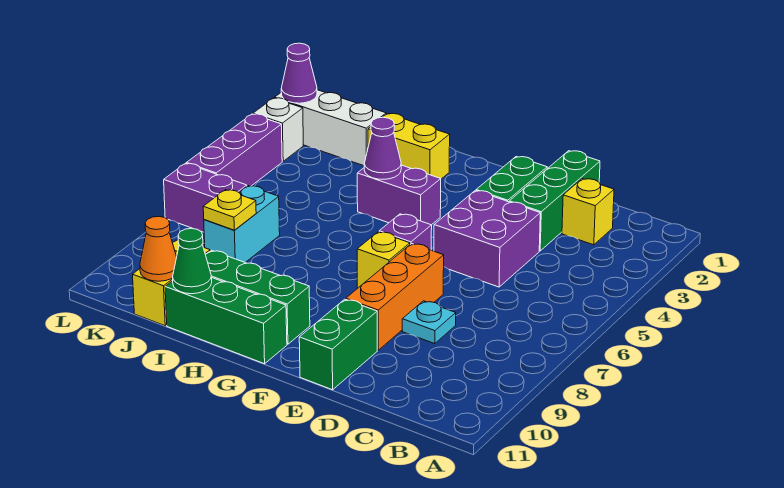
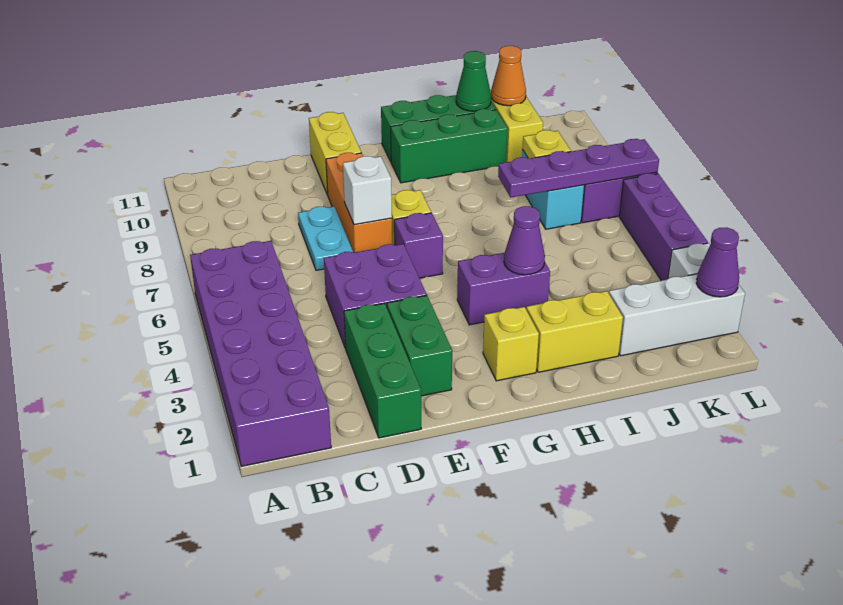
none -> purple brick A1:B6 level 1
yellow brick C2 level 1 -> yellow brick G2 level 1
cyan plate D8 level 1 -> cyan plate D7:D8 level 1
none -> white brick E7 level 2
green brick E10:E11 level 1 -> yellow brick E10:E11 level 1
none -> purple plate I7:L7 level 2

